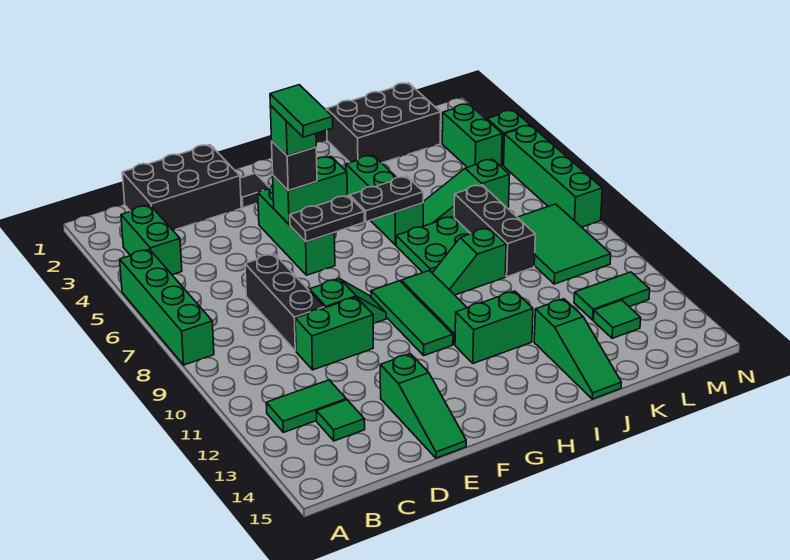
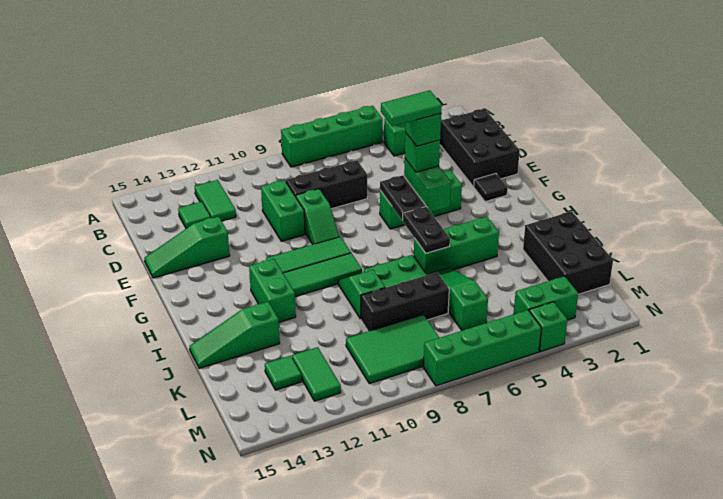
black brick F5 level 3 -> green brick F5 level 3

